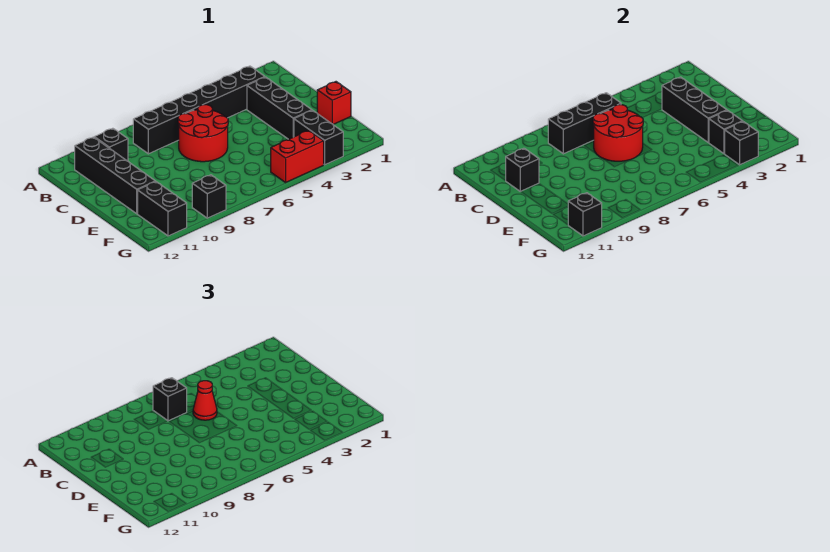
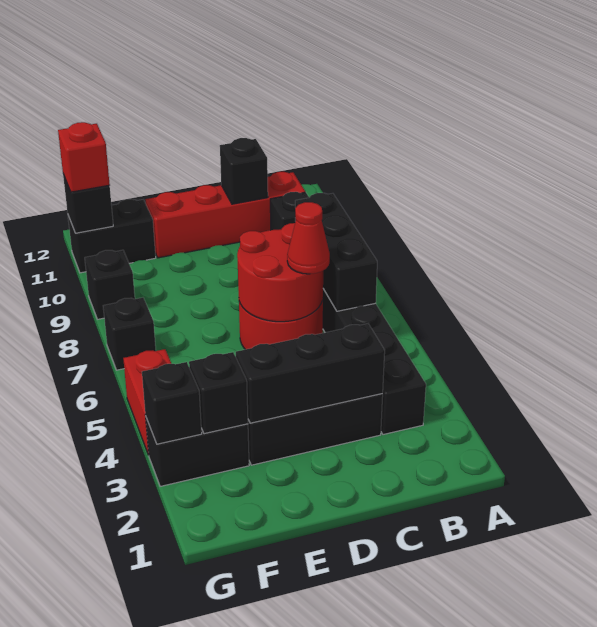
black brick B7 level 3 -> black brick G7 level 1
black brick B11:E11 level 1 -> red brick B11:E11 level 1
red brick E1 level 1 -> red brick G11 level 3

